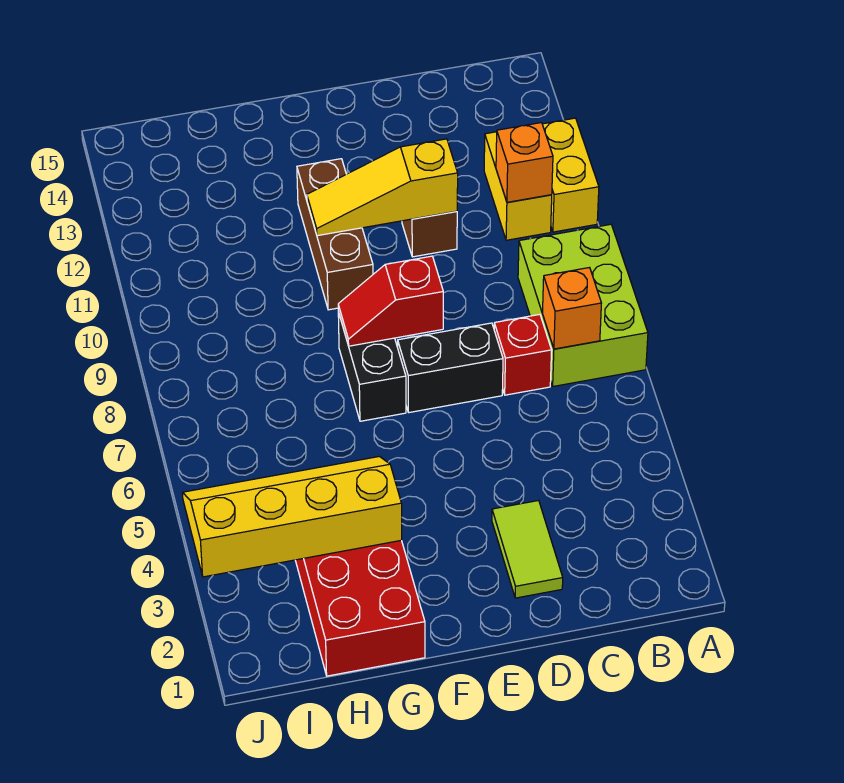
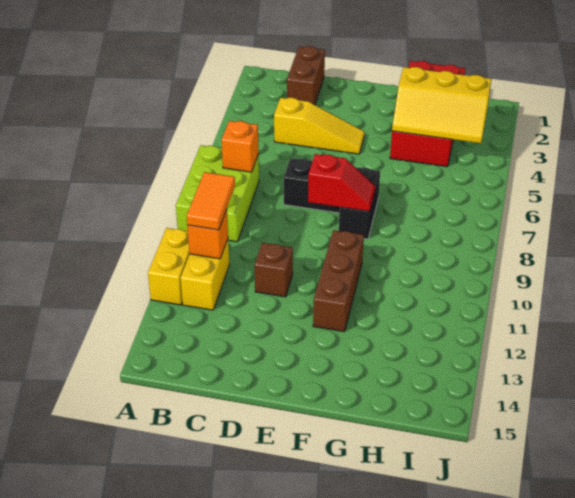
none -> orange tile B10:B11 level 3
none -> brown brick C1:C2 level 1
red brick C7 level 1 -> none
lime tile D2:D3 level 1 -> none
yellow slope D11:F11 level 2 top D -> yellow slope C4:E4 level 1 top C
yellow slope G3:J4 level 2 top 3 -> yellow slope G3:I4 level 2 top 3

